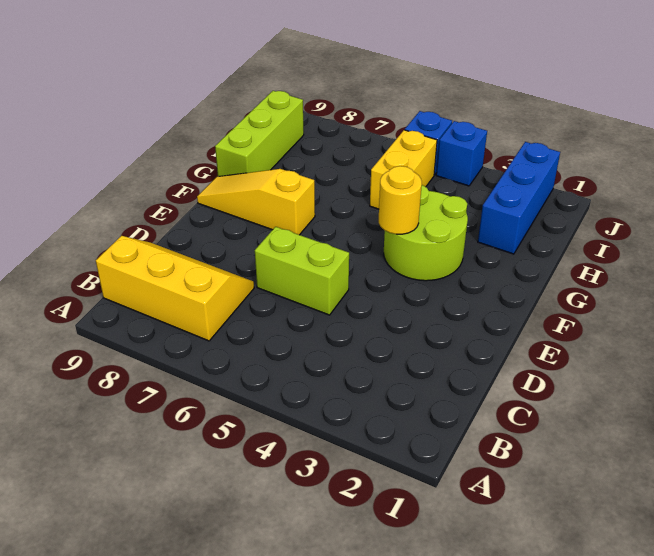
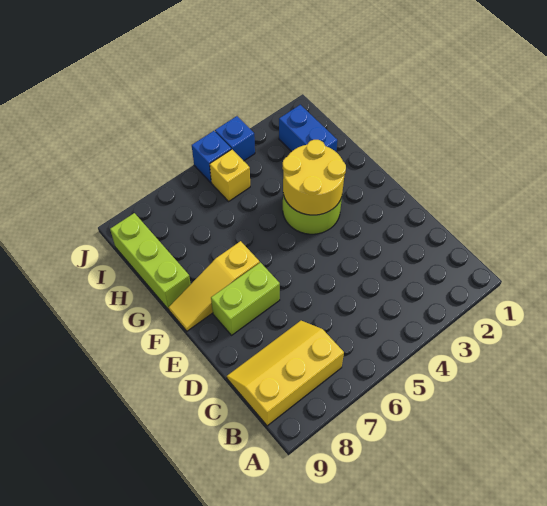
lime brick D5:D6 level 1 -> lime brick E7:E8 level 1
yellow round brick F4 level 2 -> yellow round brick F3:G4 level 2
blue brick H2:J2 level 1 -> blue brick H2:I2 level 1
yellow brick H5:I5 level 1 -> yellow brick I5 level 1

